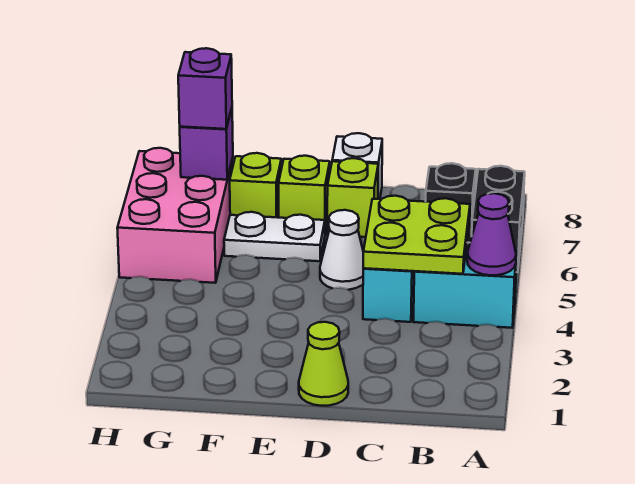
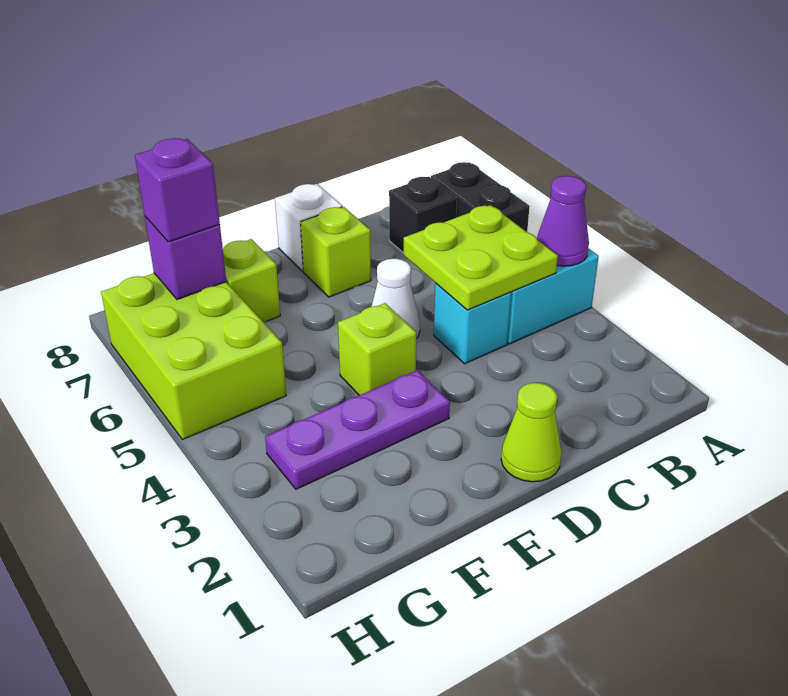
none -> purple plate E3:G3 level 1
white plate E6:F6 level 1 -> none
lime brick E7 level 1 -> lime brick E4 level 1
pink brick G5:H7 level 1 -> lime brick G5:H7 level 1

